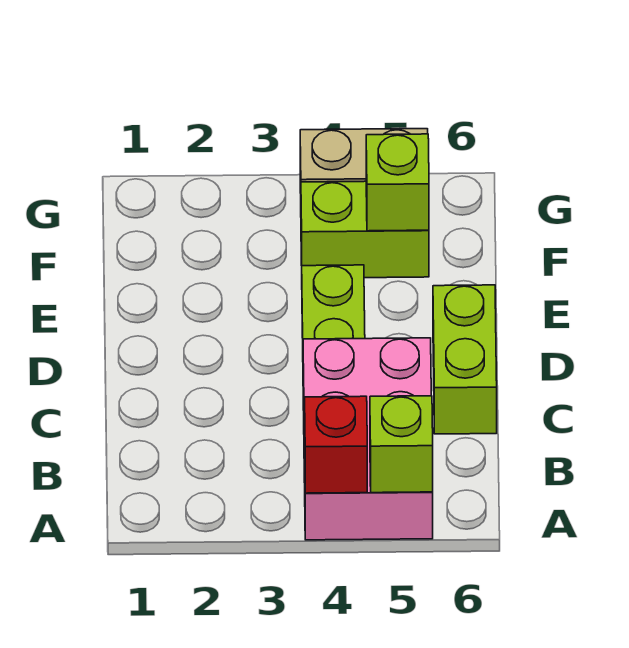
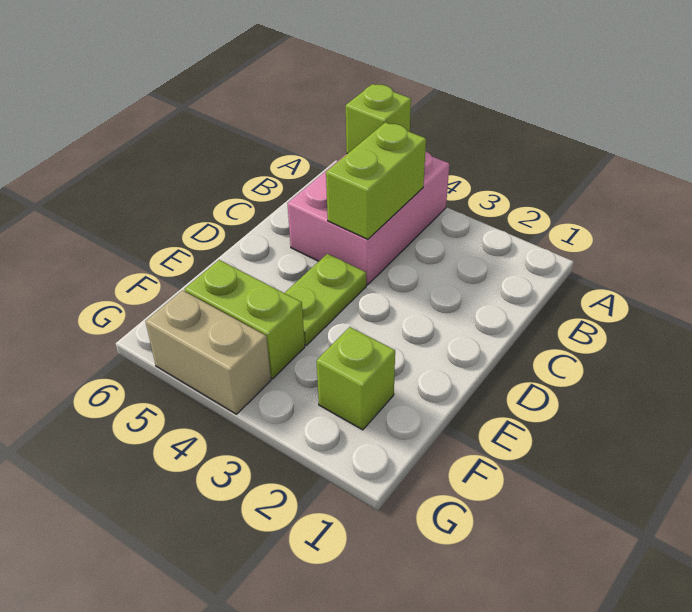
red brick A4 level 2 -> none
lime brick C6:D6 level 1 -> lime brick B4:C4 level 2
lime brick F5 level 2 -> lime brick F2 level 1

